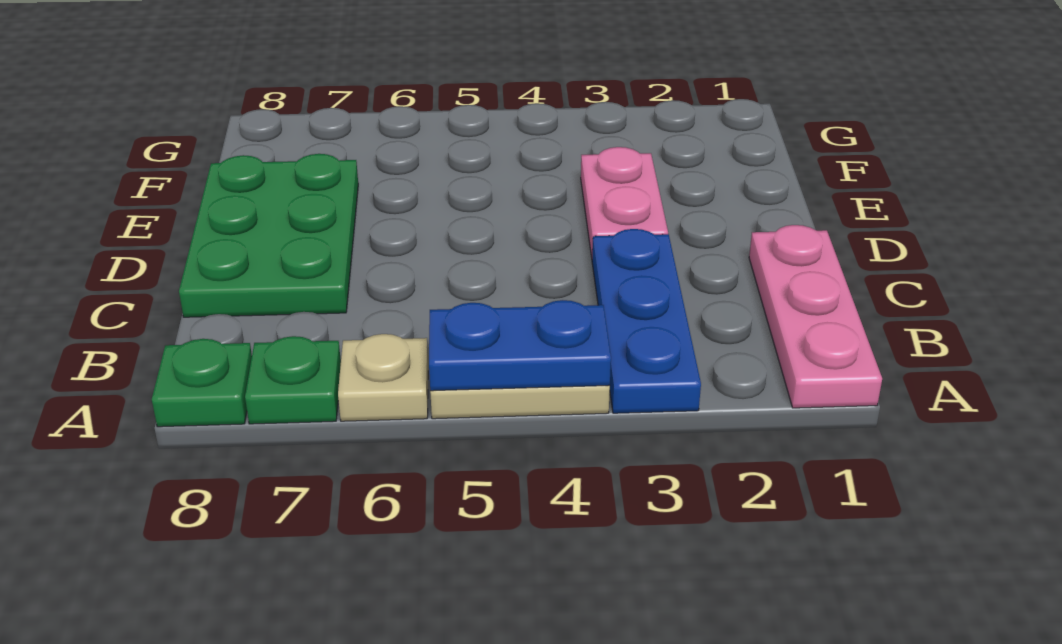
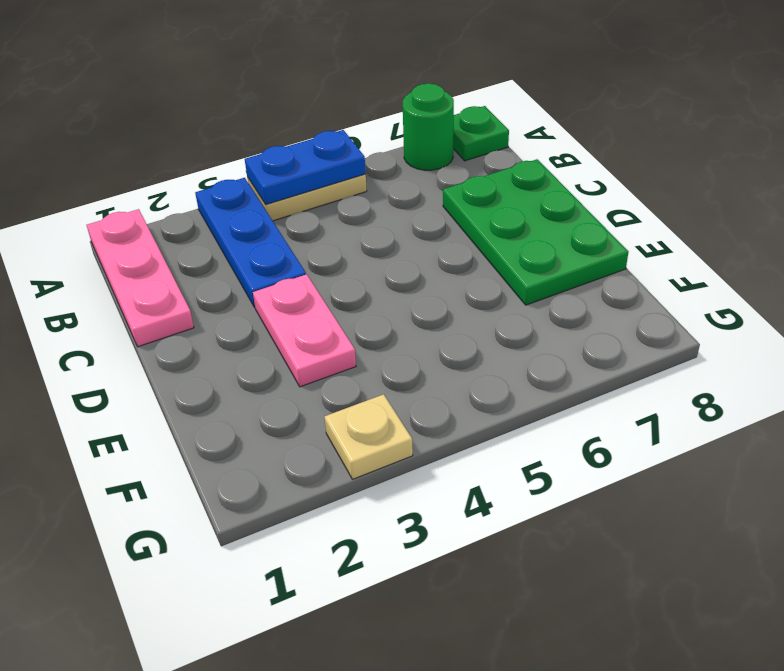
tan plate A6 level 1 -> tan plate G3 level 1
green plate A7 level 1 -> green round brick A7 level 1

